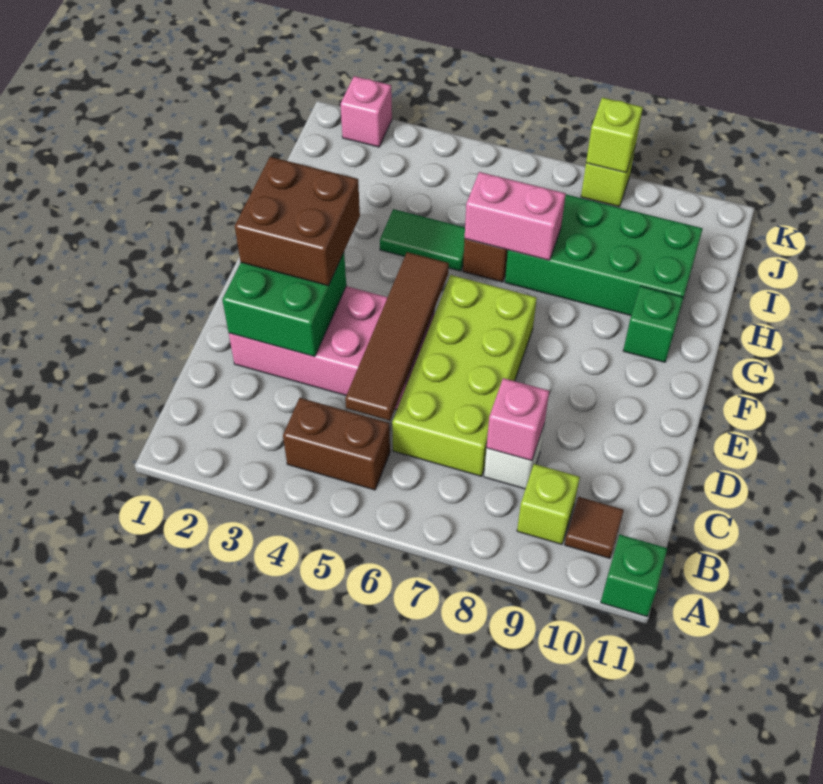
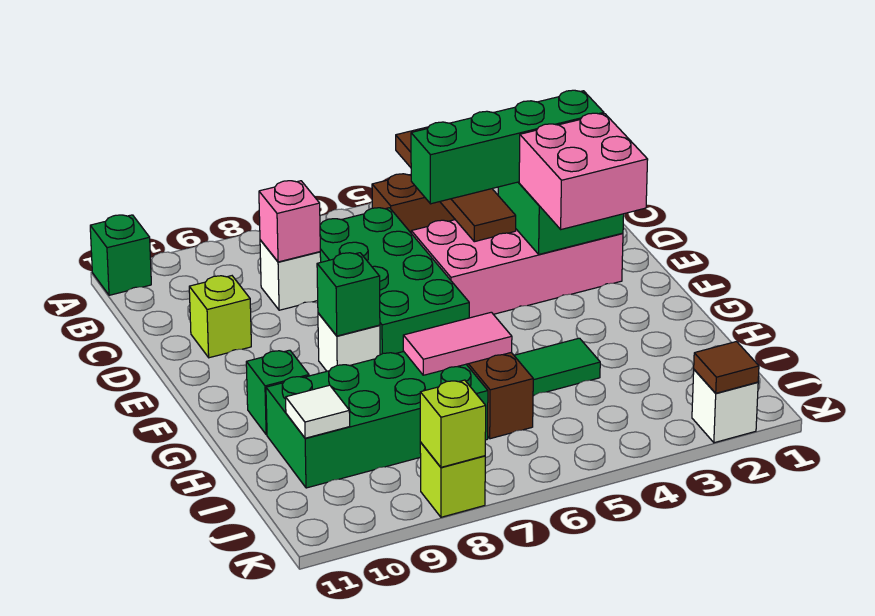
lime brick B9 level 1 -> lime brick D10 level 1
brown tile B10 level 1 -> brown tile K2 level 2
brown tile C5:F5 level 2 -> brown tile A4:D4 level 2
lime brick C6:F7 level 1 -> green brick C6:F7 level 1
none -> green brick D2:D5 level 3
brown brick E2:F3 level 3 -> pink brick E2:F3 level 3
none -> white brick F8 level 1
none -> green brick F8 level 2
pink brick H6:H7 level 2 -> pink tile H6:H7 level 2
none -> white tile I10 level 2
pink brick K2 level 1 -> white brick K2 level 1

